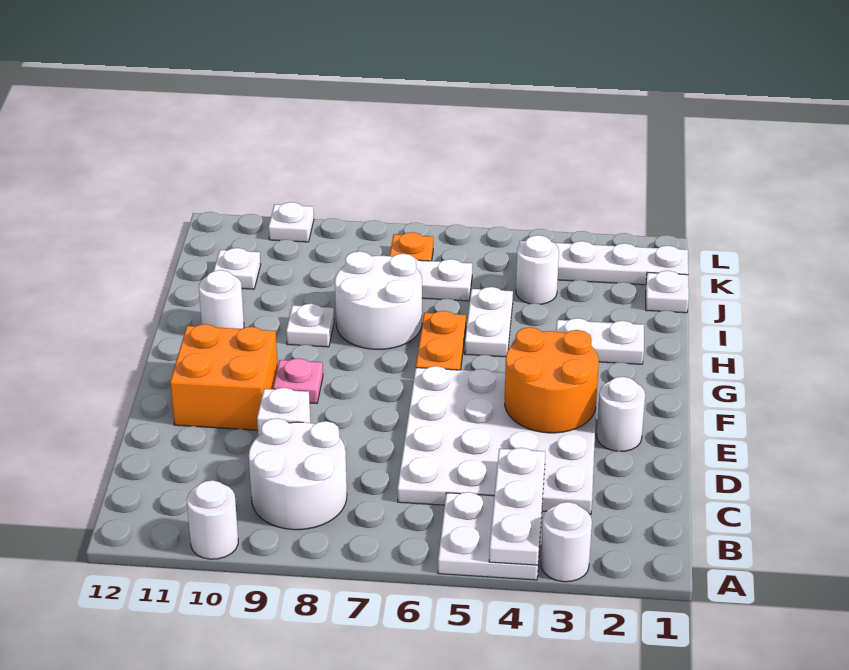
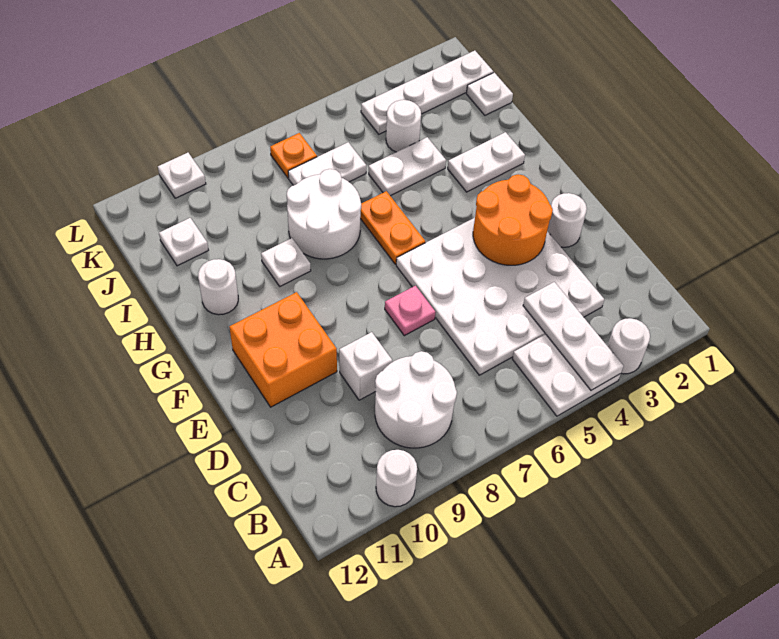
pink plate F9 level 1 -> pink plate E7 level 1
white plate H5:I5 level 1 -> white plate I4:I5 level 1

